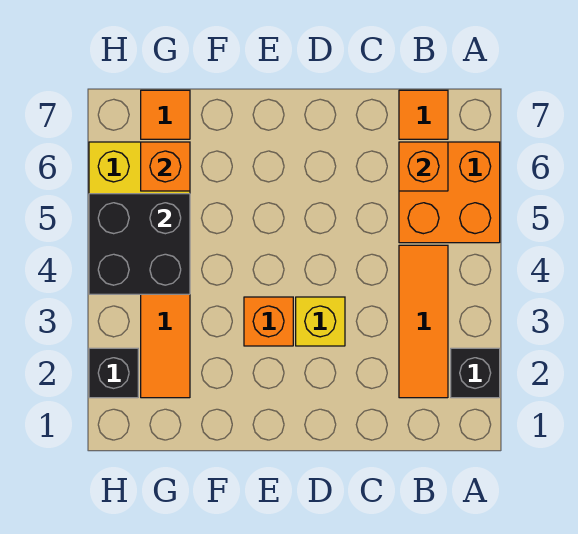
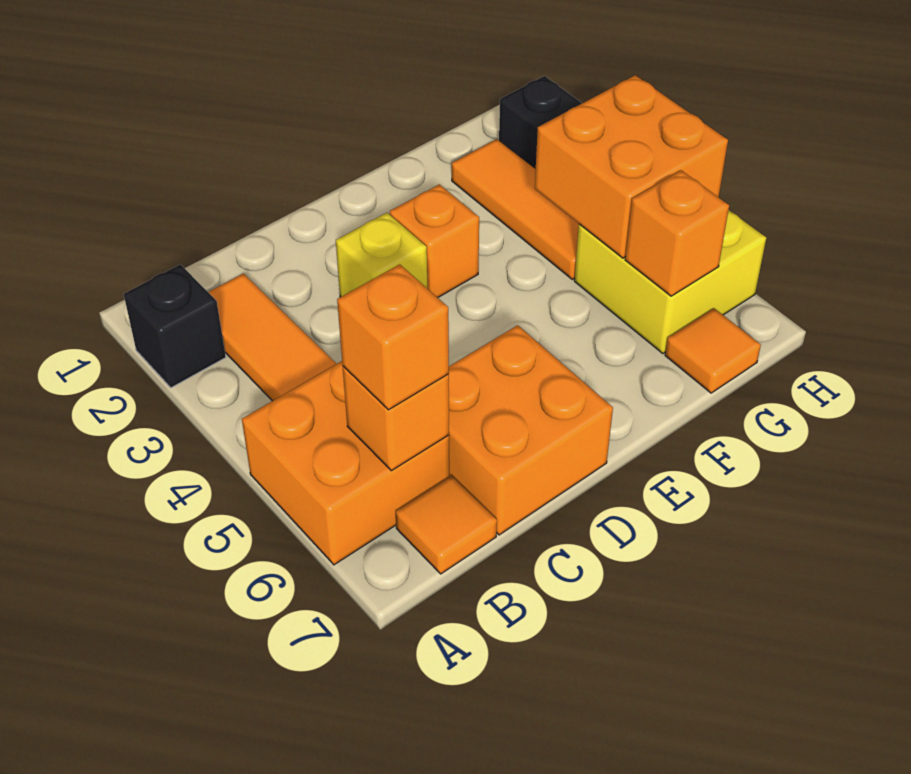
none -> orange brick B6 level 3
none -> orange brick C6:D7 level 1
black brick G4:H5 level 2 -> orange brick G4:H5 level 2

